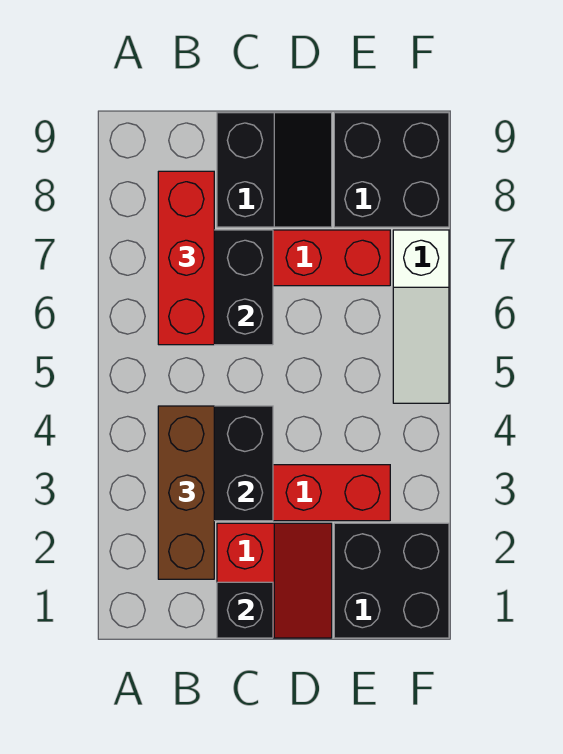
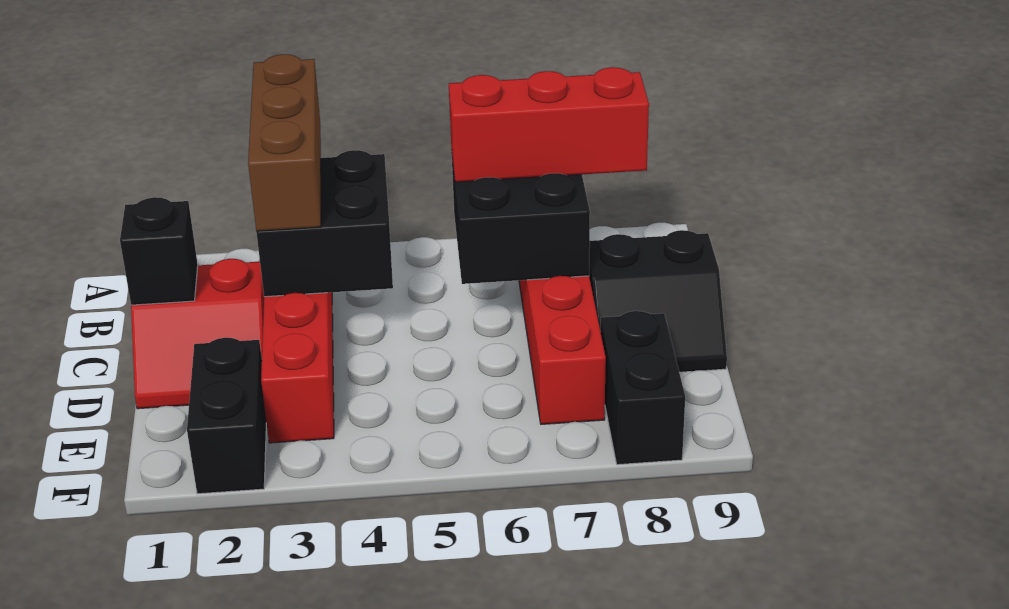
brown brick B2:B4 level 3 -> brown brick A3:C3 level 3
black brick E1:F2 level 1 -> black brick E2:F2 level 1
black brick E8:F9 level 1 -> black brick E8:F8 level 1
white slope F5:F7 level 1 top 7 -> none

